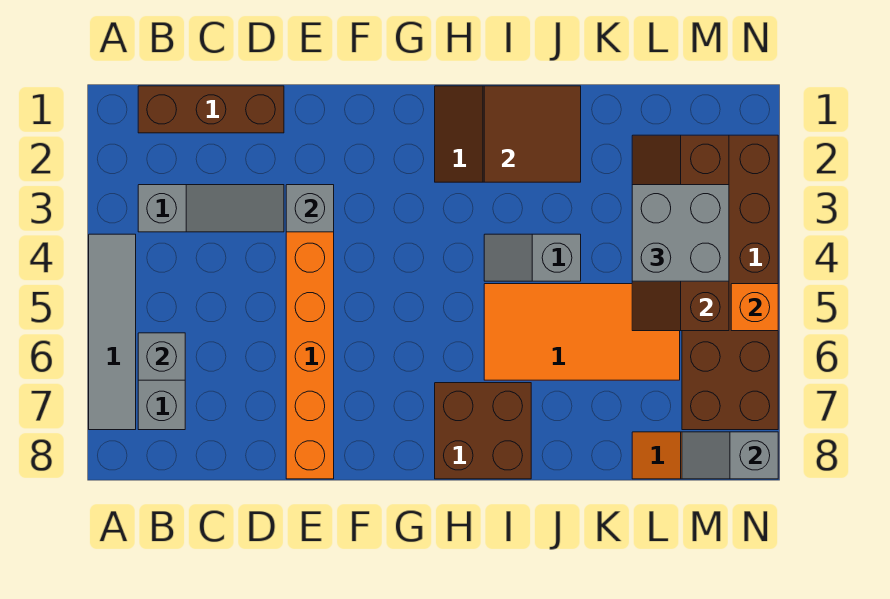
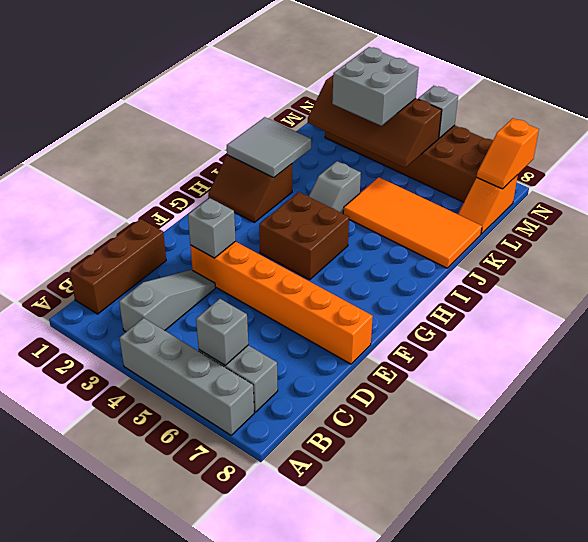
grey tile A4:A7 level 1 -> grey brick A4:A7 level 1
brown brick H7:I8 level 1 -> brown brick G4:H5 level 1
brown tile I1:J2 level 2 -> grey tile I1:J2 level 2
orange tile I5:L6 level 1 -> orange tile J5:K8 level 1
grey slope M8:N8 level 2 top N -> orange slope M8:N8 level 2 top N
orange brick N5 level 2 -> grey brick N5 level 2

